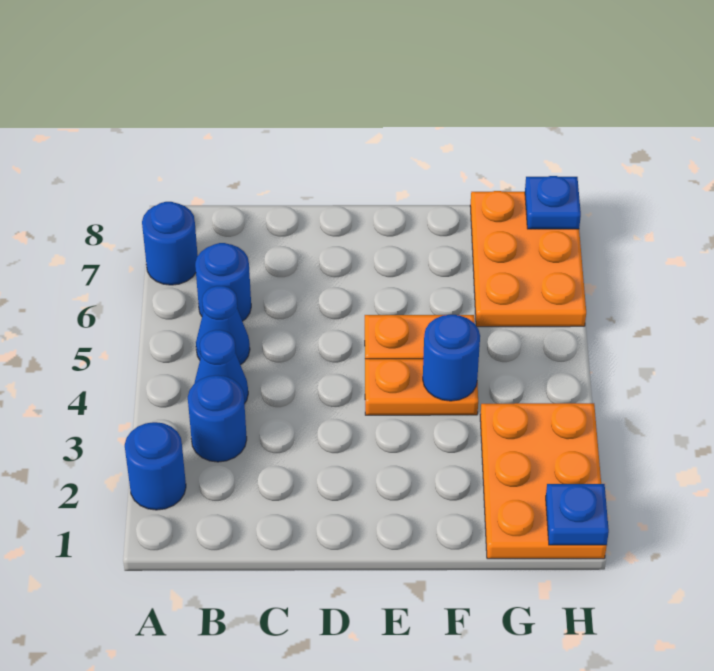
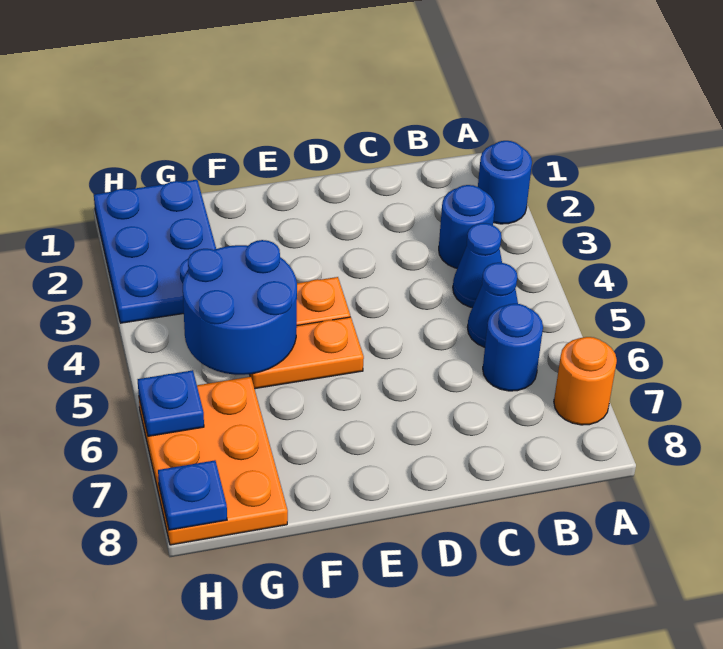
blue round brick A7 level 1 -> orange round brick A7 level 1
blue round brick F4 level 2 -> blue round brick F4:G5 level 2
orange plate G1:H3 level 1 -> blue plate G1:H3 level 1
blue plate H1 level 2 -> blue plate H6 level 2

